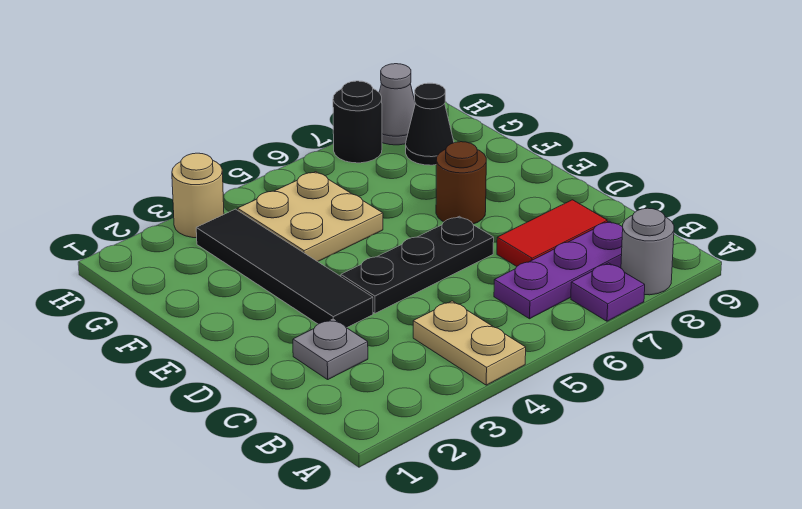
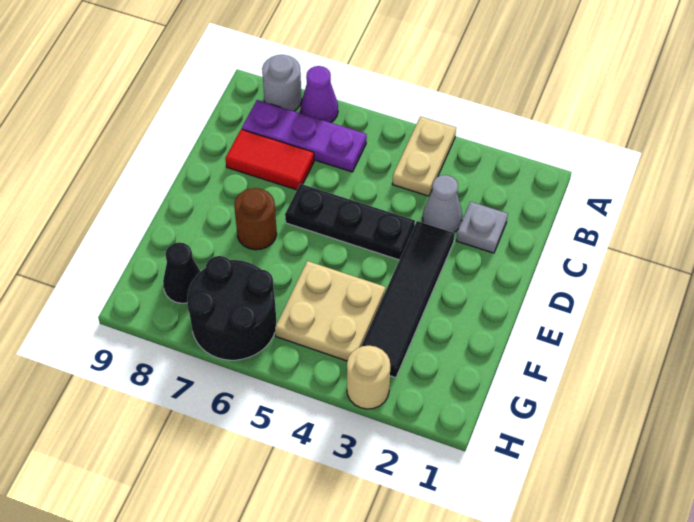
purple plate A7 level 1 -> purple cone A7 level 1
black round brick H7 level 1 -> black round brick G6:H7 level 1
grey cone H8 level 1 -> grey cone C3 level 1

